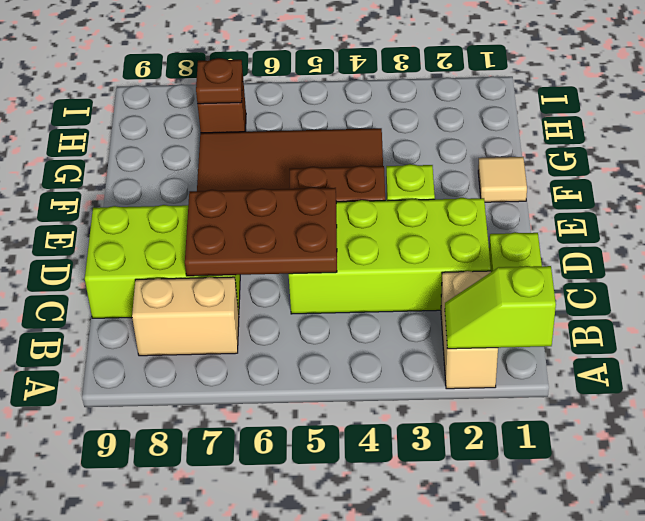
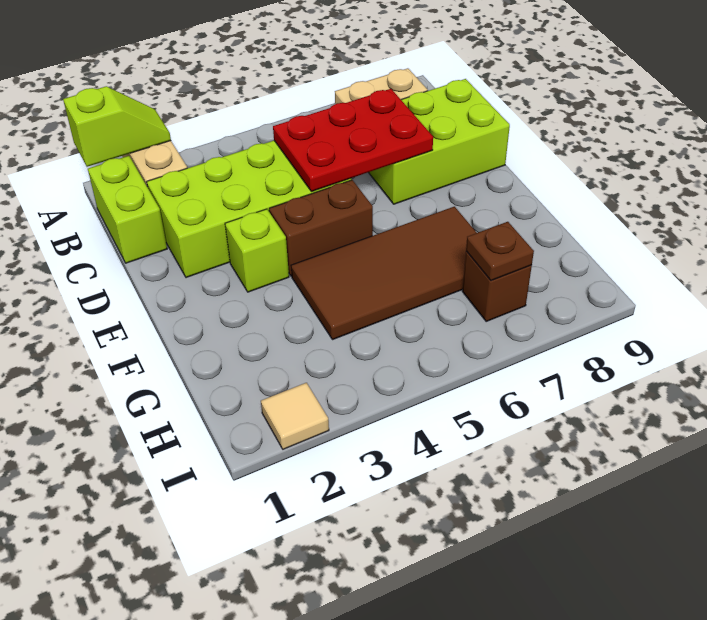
brown plate C5:D7 level 2 -> red plate C5:D7 level 2
tan tile F1 level 1 -> tan tile I2 level 1

